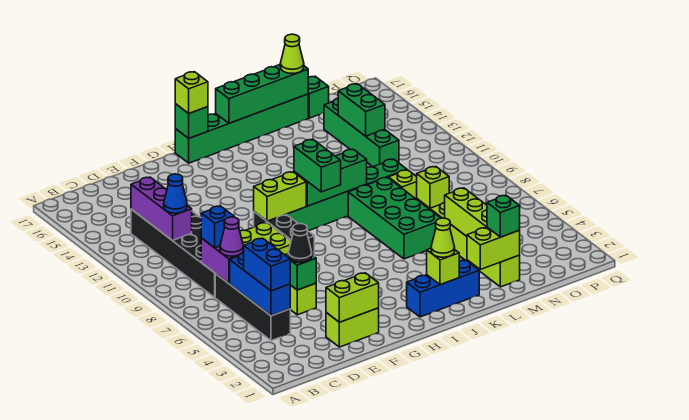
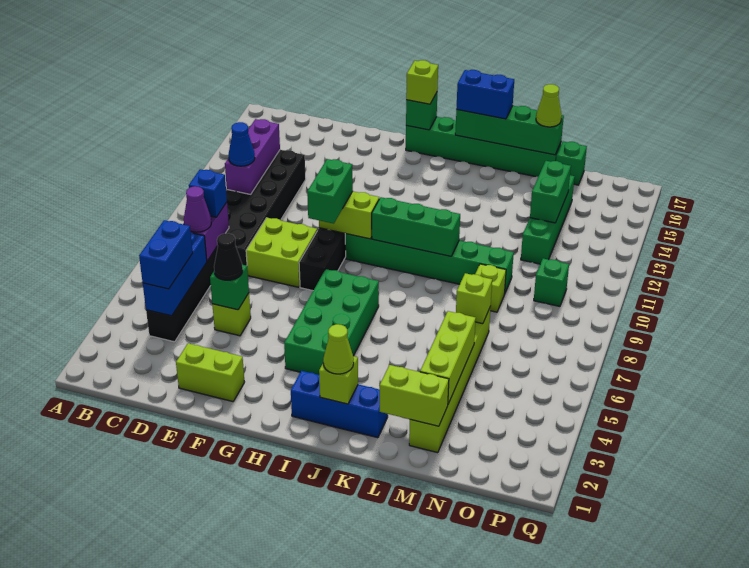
lime brick E2:F2 level 2 -> none
green brick I9:I10 level 3 -> green brick G9:G10 level 3
none -> blue brick J17:K17 level 3
green brick K6:L9 level 1 -> green brick H4:I7 level 1
green brick M2 level 3 -> green brick O10 level 1

